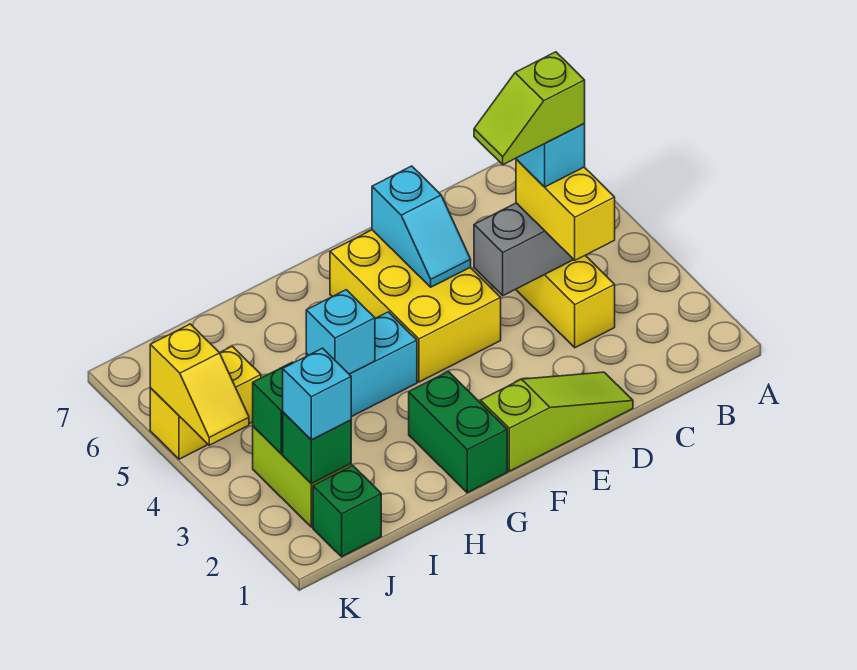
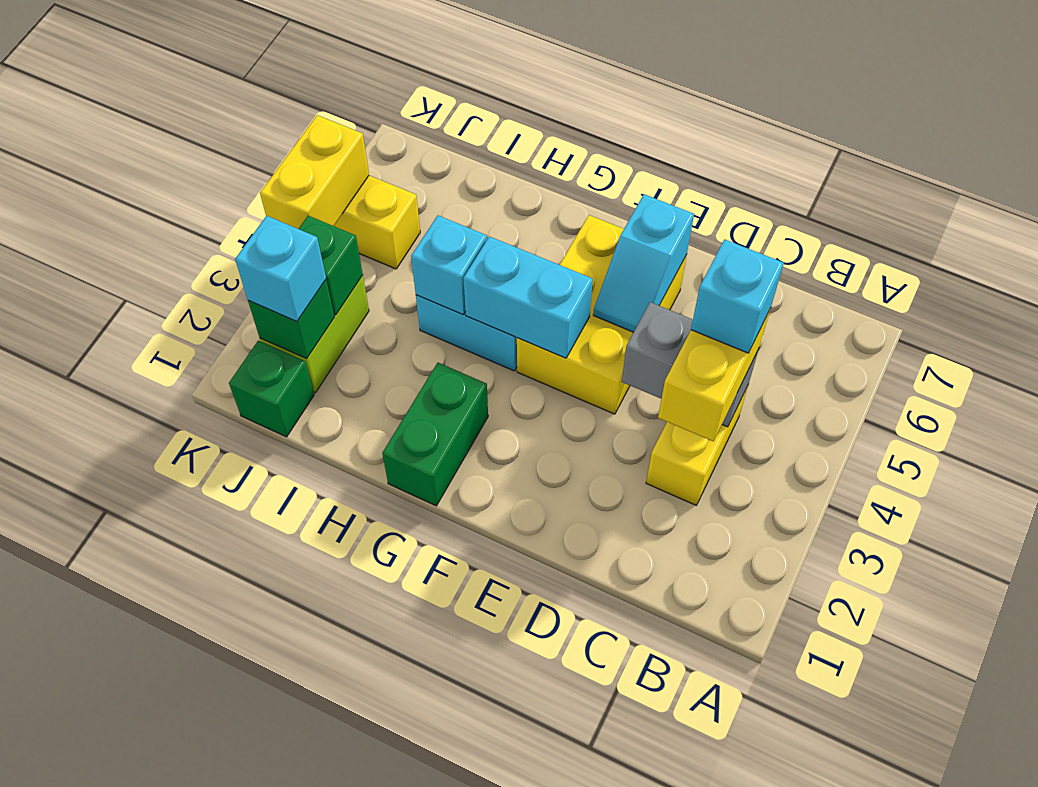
lime slope C4:D4 level 5 top C -> none
lime slope D1:F1 level 1 top F -> none
none -> cyan brick F4:G4 level 2
yellow slope K4:K5 level 2 top 5 -> yellow brick K4:K5 level 2

